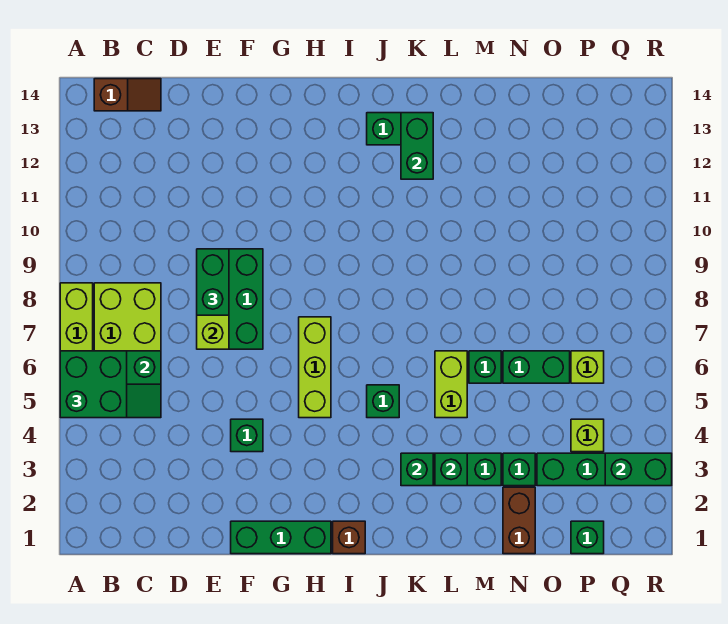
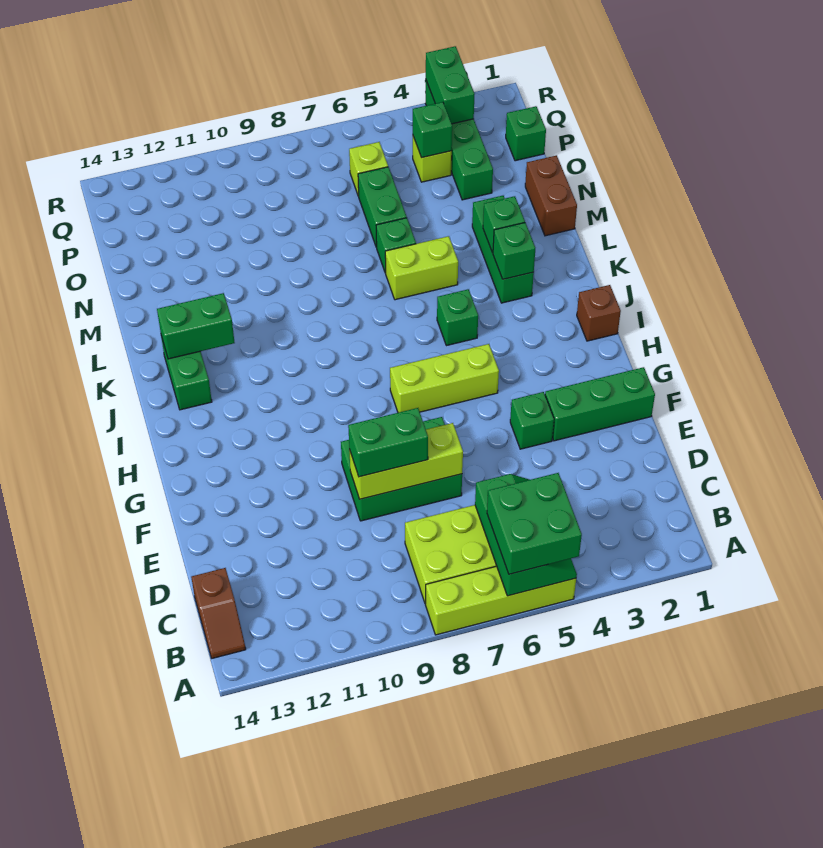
brown slope B14:C14 level 1 top B -> brown slope B14:C14 level 1 top C
green brick F1:H1 level 1 -> green brick F1:F3 level 1
brown brick N1:N2 level 1 -> brown brick M1:N1 level 1
green brick N3 level 1 -> green brick P4 level 2

